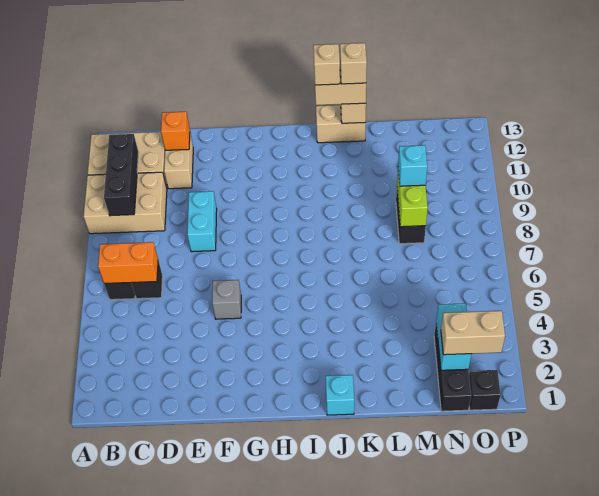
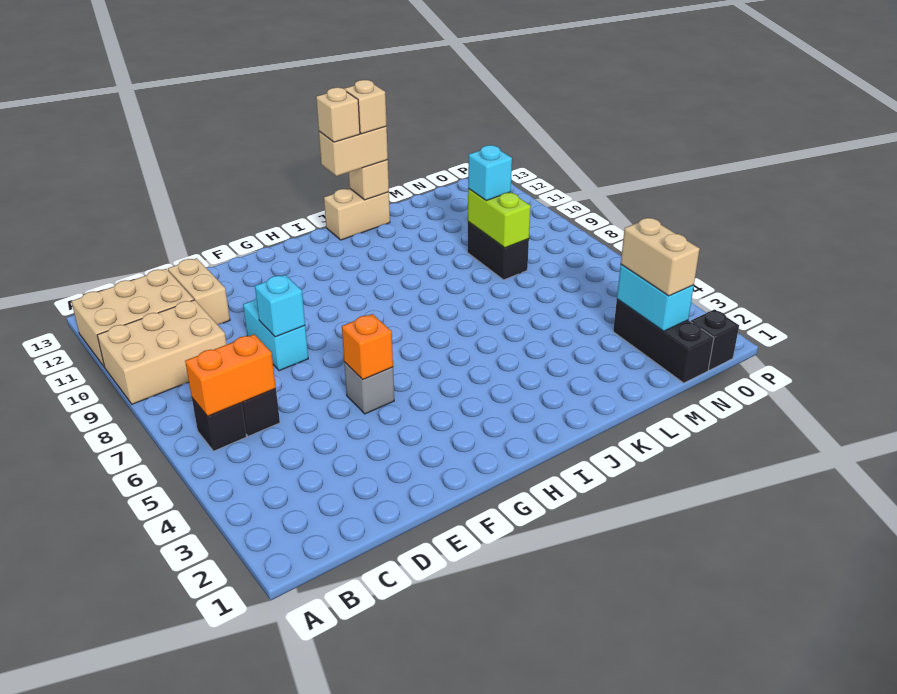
black brick B9:B11 level 2 -> none
orange brick D12 level 2 -> orange brick F5 level 2
cyan brick J1 level 1 -> cyan brick E8 level 2
tan brick N2:O2 level 3 -> tan brick N2:N3 level 3

